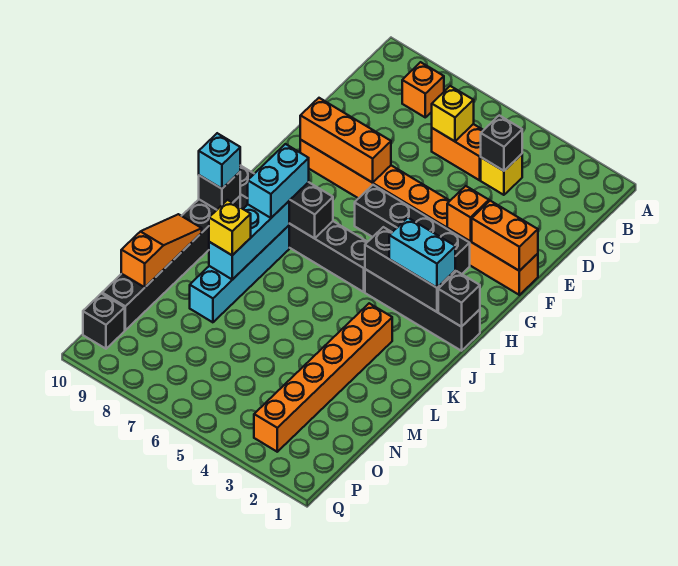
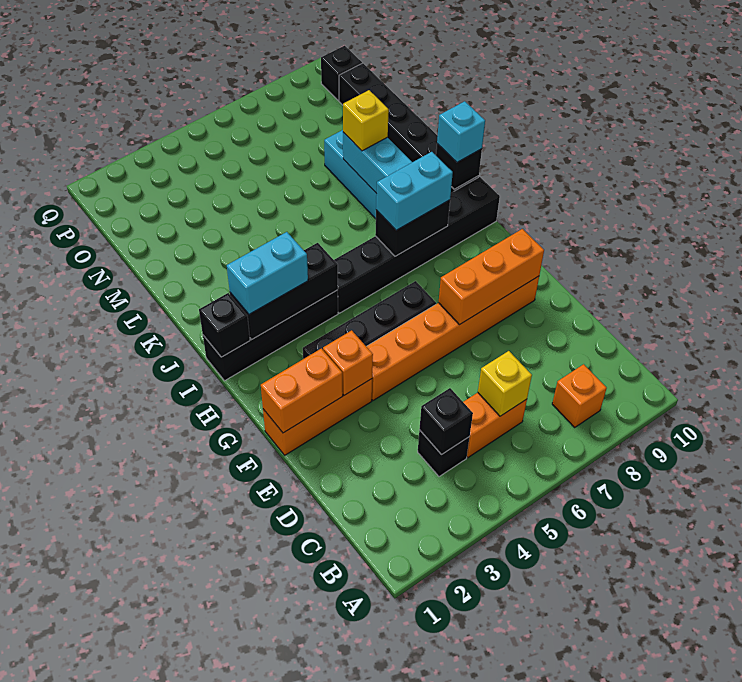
yellow brick C4 level 1 -> black brick C4 level 1
cyan brick I8:J8 level 3 -> cyan brick I7:I8 level 3
orange brick K3:P3 level 1 -> none
orange slope L10:N10 level 2 top N -> none

